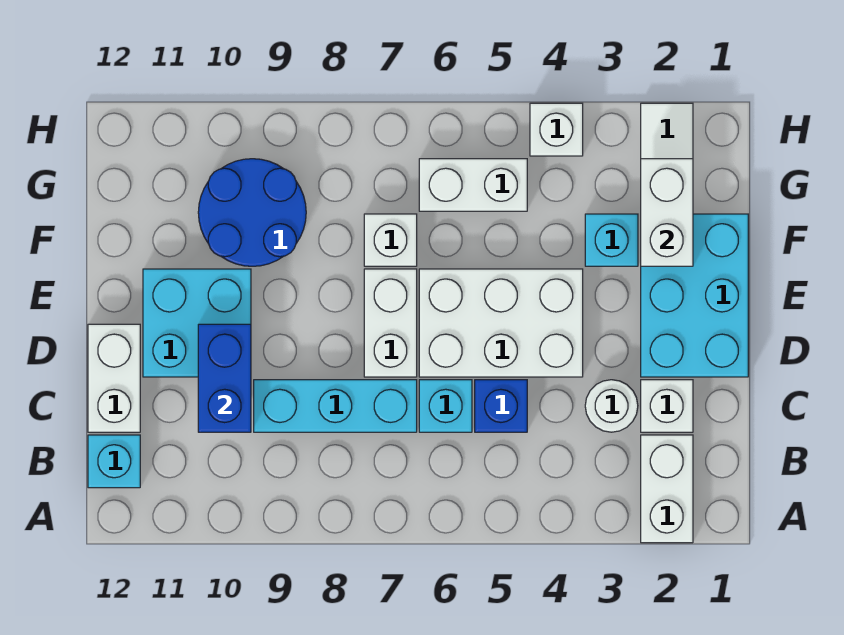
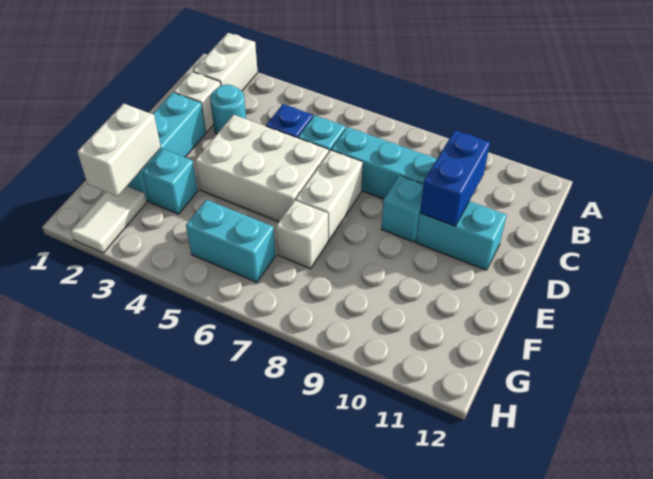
cyan brick B12 level 1 -> cyan brick D9 level 1
white round brick C3 level 1 -> cyan round brick C3 level 1
white brick C12:D12 level 1 -> none
cyan brick D1:F2 level 1 -> cyan brick D2:F2 level 1
cyan brick D10:E11 level 1 -> cyan brick D10:D11 level 1
blue round brick F9:G10 level 1 -> none
white brick G5:G6 level 1 -> cyan brick G5:G6 level 1
white brick H4 level 1 -> none

